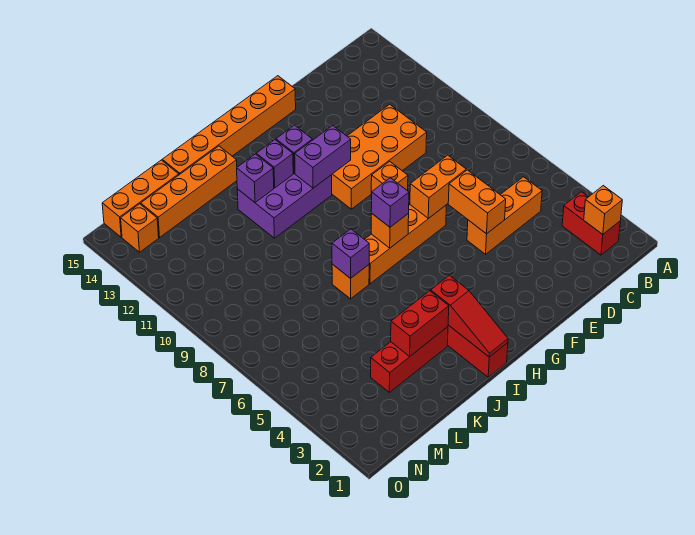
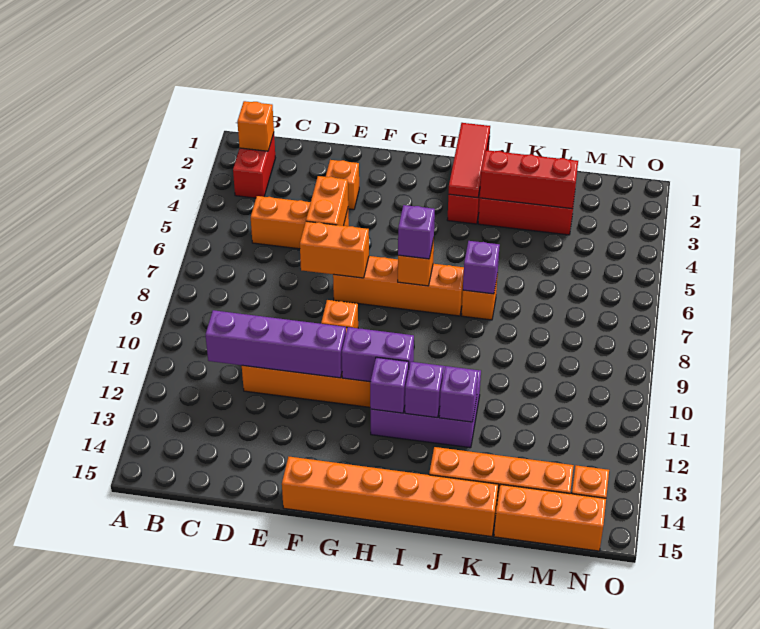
none -> purple brick C11:F11 level 2
none -> orange brick E3 level 1
red slope I1:I3 level 2 top 3 -> red tile I1:I3 level 2
red brick J3:K3 level 2 -> red brick J3:L3 level 2

